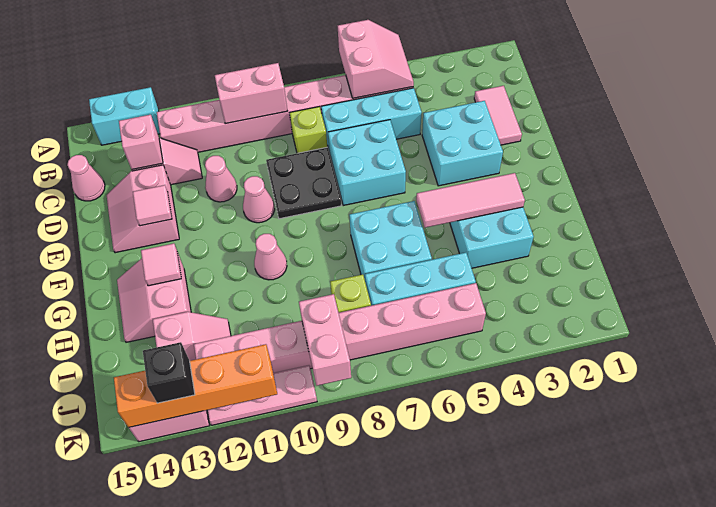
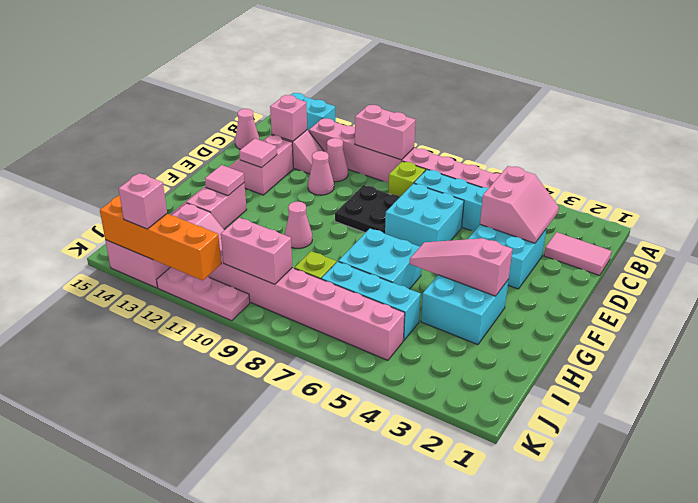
pink slope A5:B6 level 2 top 6 -> pink slope C3:D4 level 2 top 4
pink tile C2:D2 level 1 -> pink tile C1:C2 level 1
pink cone E10 level 1 -> pink cone C11 level 1
pink tile G3:G5 level 2 -> pink slope G3:G5 level 2 top 3
pink brick J9:K9 level 2 -> pink brick J9:J10 level 2
black brick K13 level 3 -> pink brick K13 level 3

